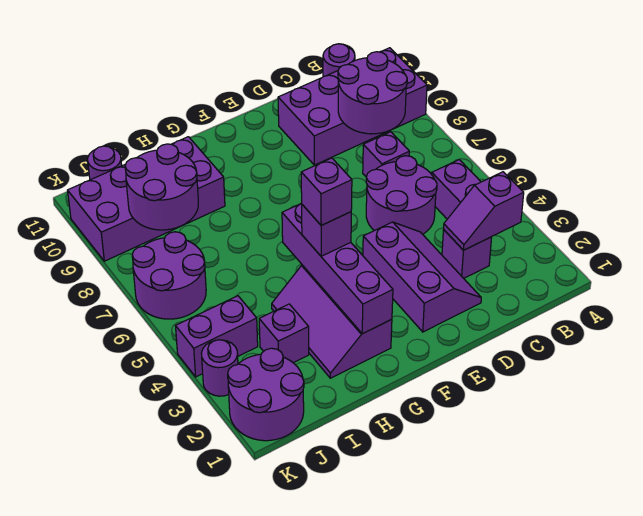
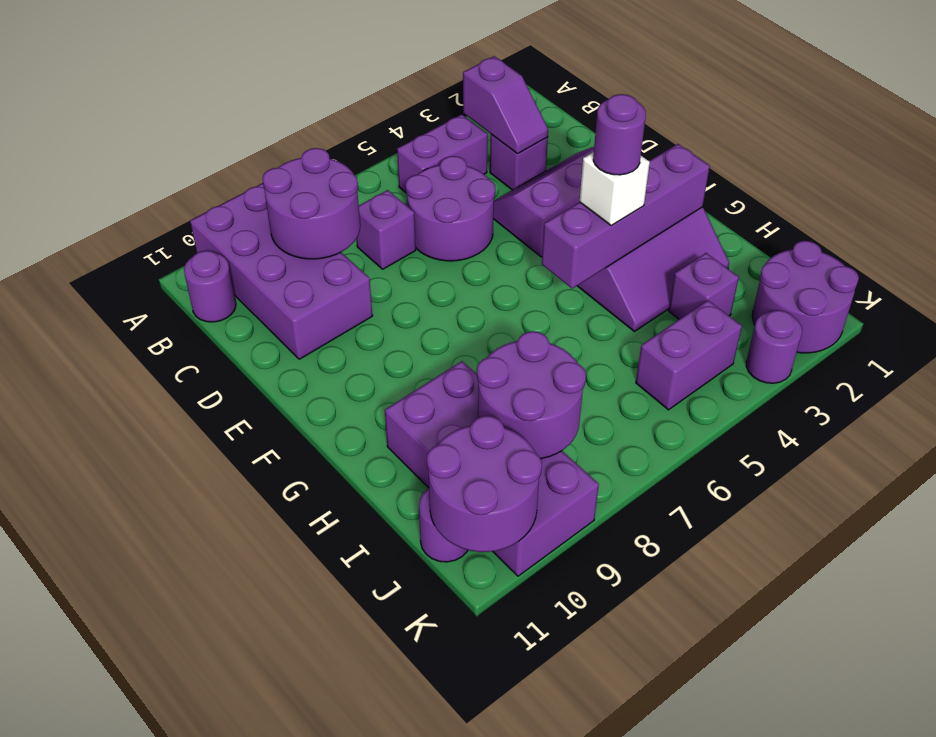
purple brick G4 level 3 -> white brick G4 level 3
purple brick G4 level 4 -> purple round brick G4 level 4
purple brick J4:K4 level 1 -> purple brick J4:J5 level 1
purple round brick J6:K7 level 1 -> purple round brick J10:K11 level 2

